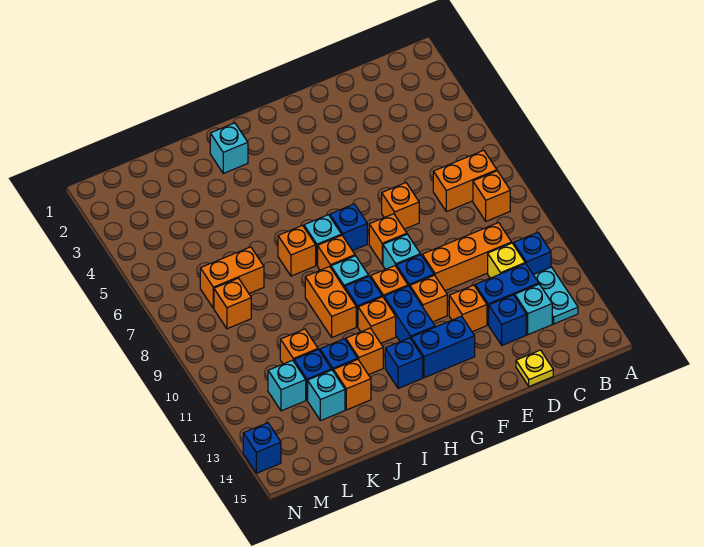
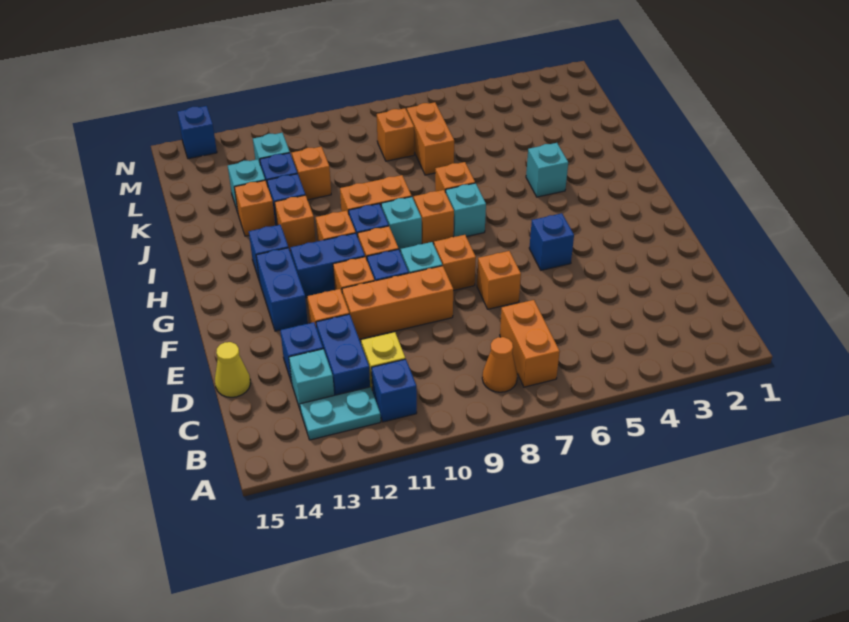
orange brick B8 level 1 -> orange cone B8 level 1
orange brick C10:E10 level 1 -> orange brick E9:E11 level 1
yellow plate D15 level 1 -> yellow cone D15 level 1
blue brick G7 level 1 -> blue brick F5 level 1
cyan brick I2 level 1 -> cyan brick I4 level 1

